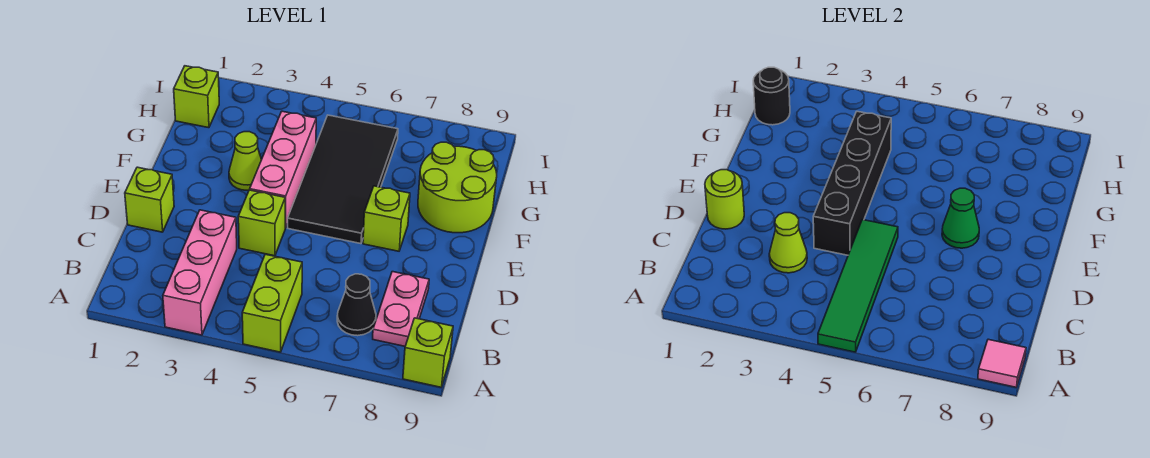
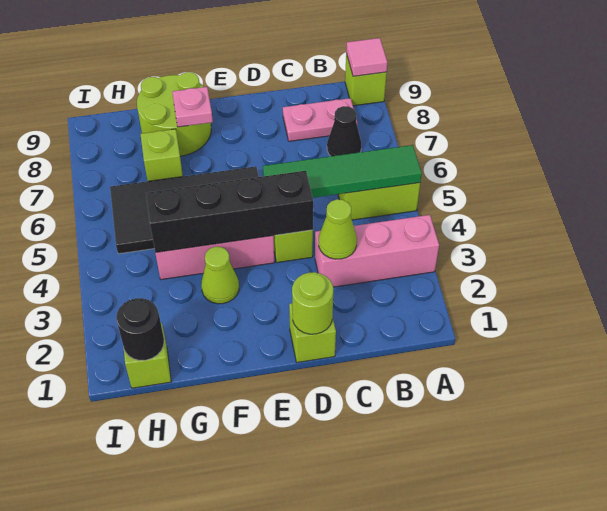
lime brick E7 level 1 -> lime brick G7 level 1
green cone E7 level 2 -> none
none -> pink plate F8 level 2

